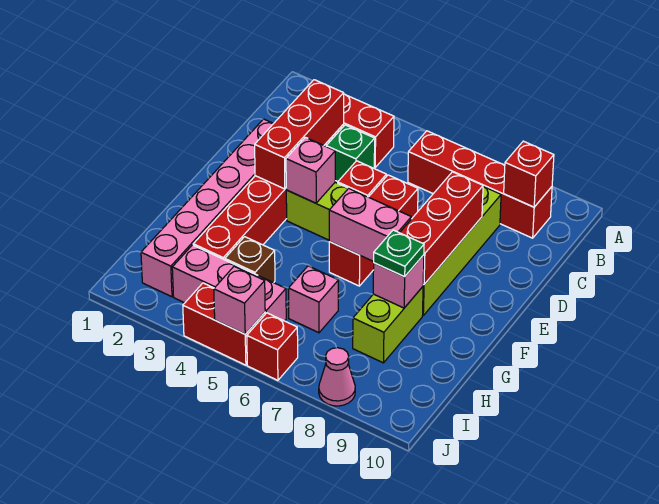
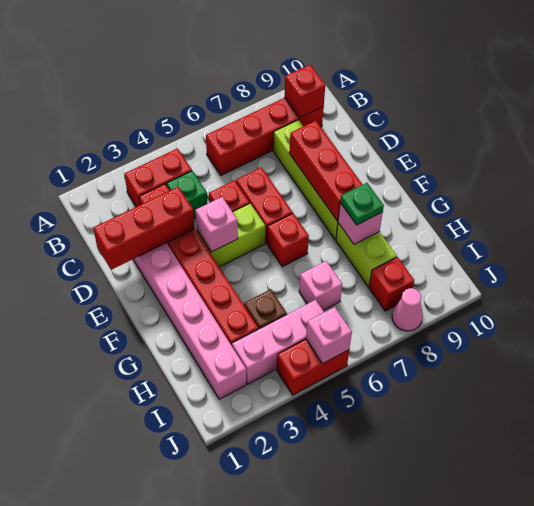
red brick C3:E3 level 2 -> red brick D1:D3 level 2
pink brick F6:F7 level 2 -> none
red brick J6 level 1 -> red brick I8 level 1

